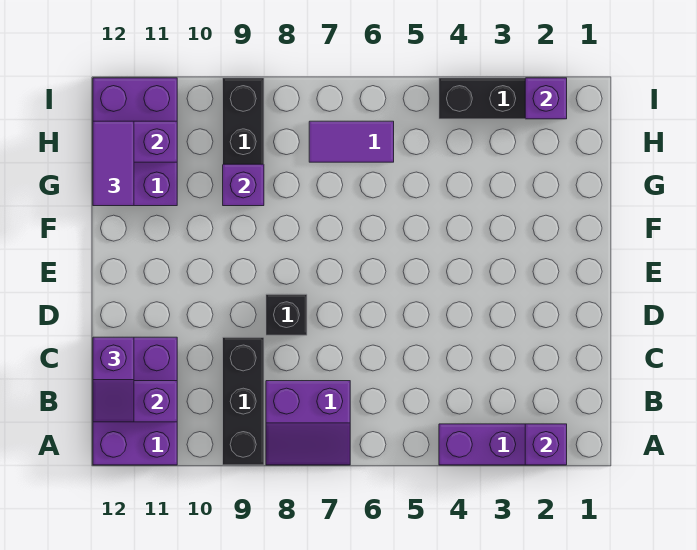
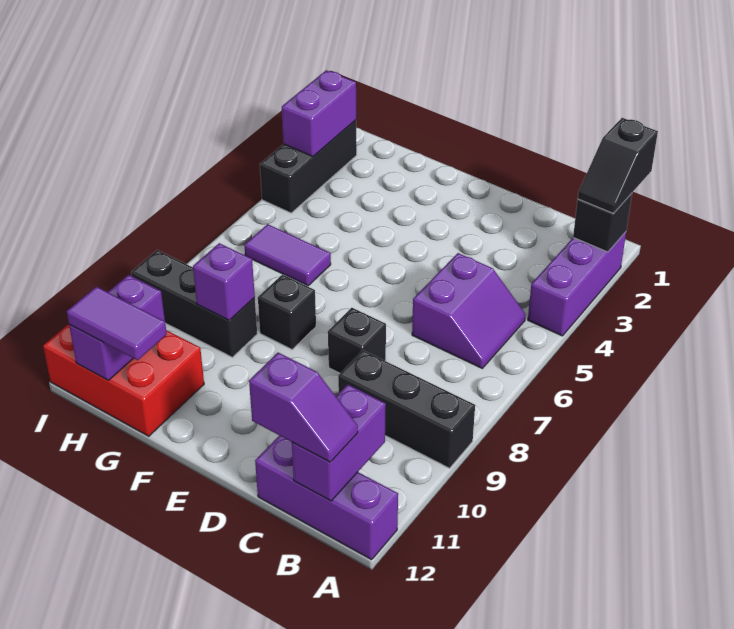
none -> black slope A1:A2 level 3 top 1
purple brick A2 level 2 -> black brick A2 level 2
purple slope A7:B8 level 1 top B -> purple slope B5:C6 level 1 top C
purple brick A11:C12 level 1 -> purple brick A12:C12 level 1
none -> black brick F8 level 1
purple brick G11:I12 level 1 -> red brick G11:I12 level 1
purple tile H6:H7 level 1 -> purple tile G6:H6 level 1
purple brick I2 level 2 -> purple brick I2:I3 level 2

